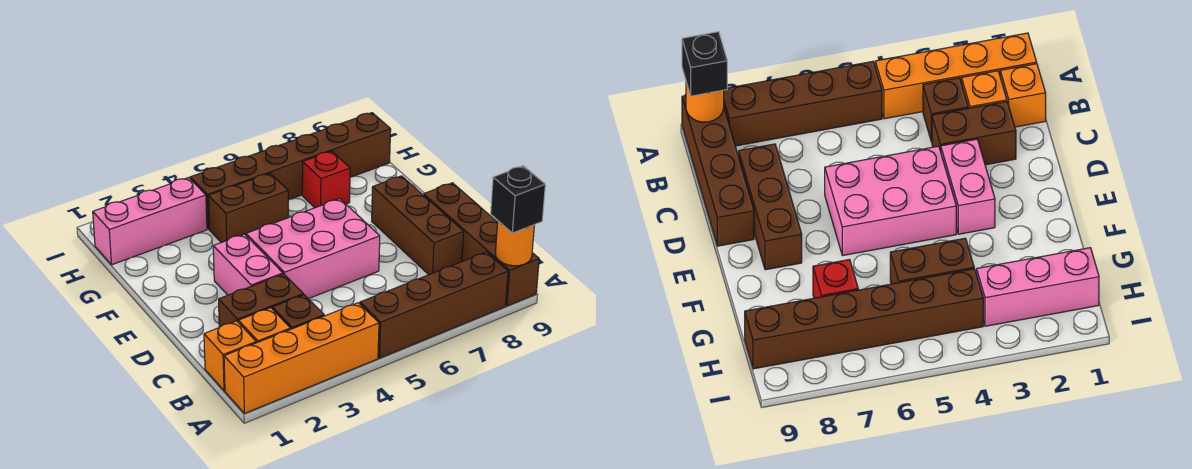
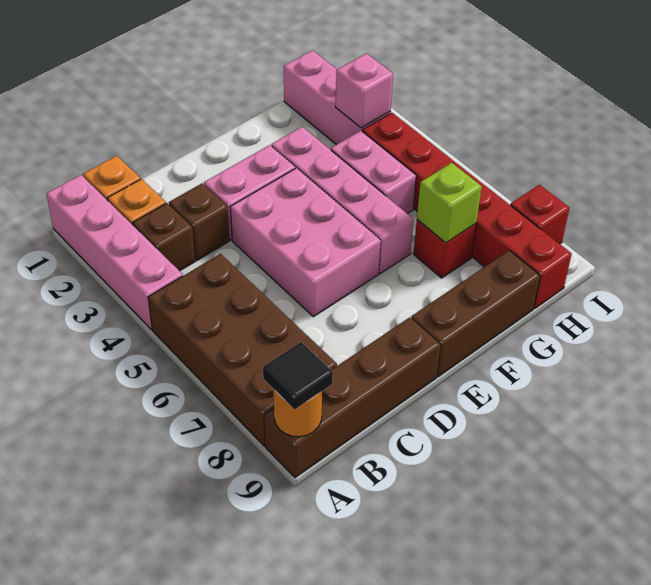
orange brick A1:A4 level 1 -> pink brick A1:A4 level 1
brown brick A5:A8 level 1 -> brown brick A5:B8 level 1
black brick A9 level 3 -> black tile A9 level 3
brown brick C2:C3 level 1 -> brown brick C3 level 1
brown brick C8:E8 level 1 -> brown brick E9:G9 level 1
none -> pink brick F3:F6 level 1
brown brick G4:G5 level 1 -> pink brick G4:G5 level 1
none -> lime brick G7 level 2
none -> pink brick H3 level 2
brown brick H4:H9 level 1 -> red brick H4:H9 level 1
none -> red brick I8 level 1

